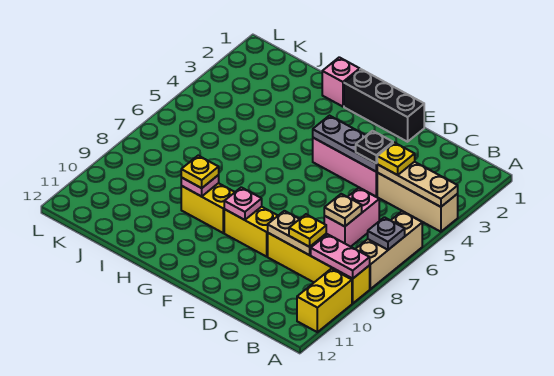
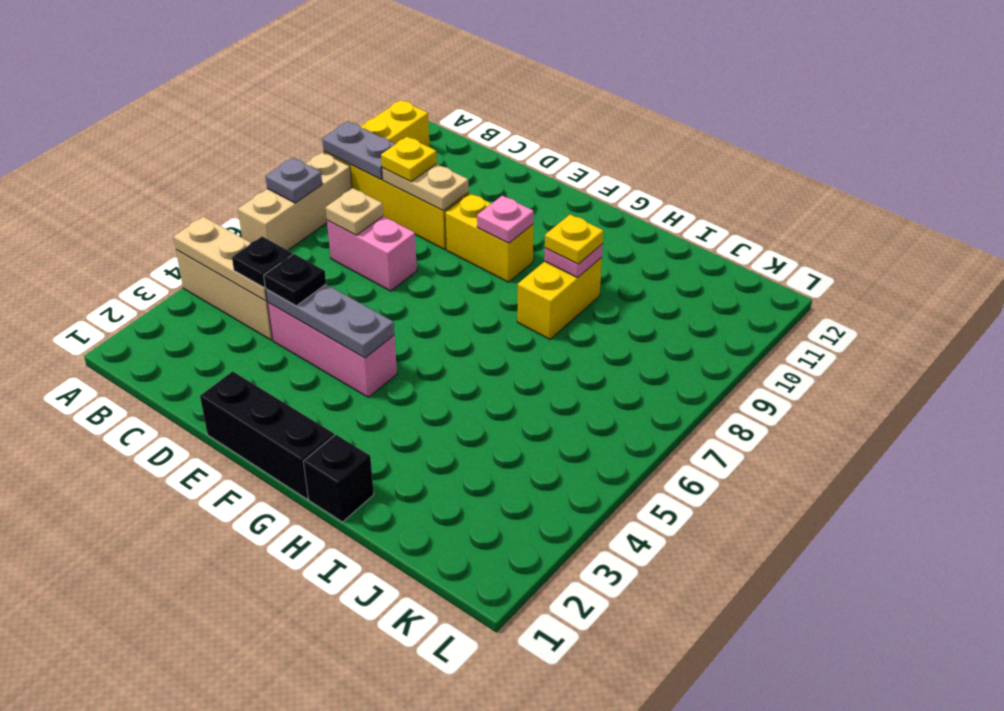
pink plate A9:B9 level 2 -> grey plate A9:B9 level 2
yellow plate C4 level 3 -> black plate C4 level 3
pink brick C6:C7 level 1 -> pink brick C7:D7 level 1
yellow brick G9:H9 level 1 -> yellow brick H8:H9 level 1
pink brick H1 level 1 -> black brick H1 level 1

